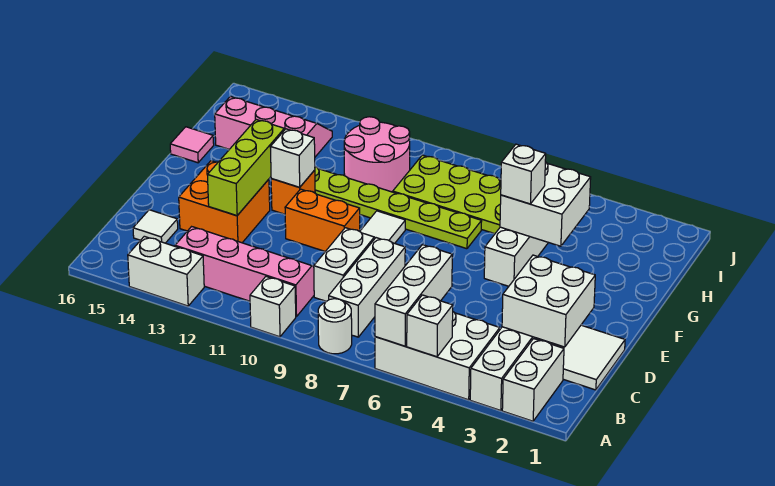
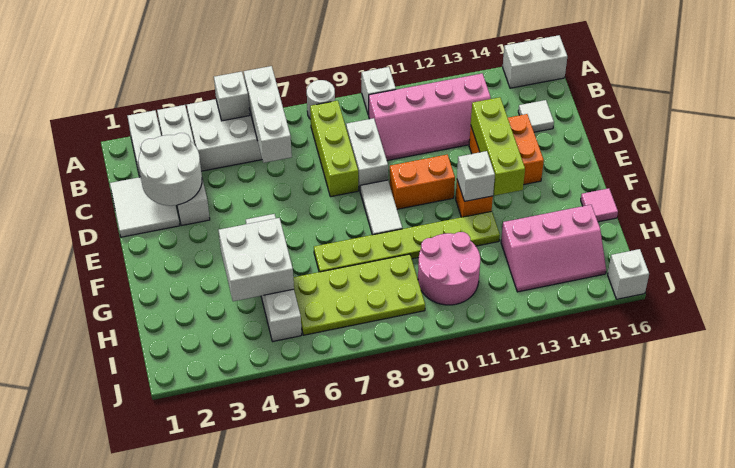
white brick A13:A14 level 1 -> white brick A15:A16 level 1
white brick B8:D8 level 1 -> lime brick B8:D8 level 1
white brick C2:D3 level 2 -> white round brick C2:D3 level 2
white brick G5 level 3 -> white brick J16 level 1

